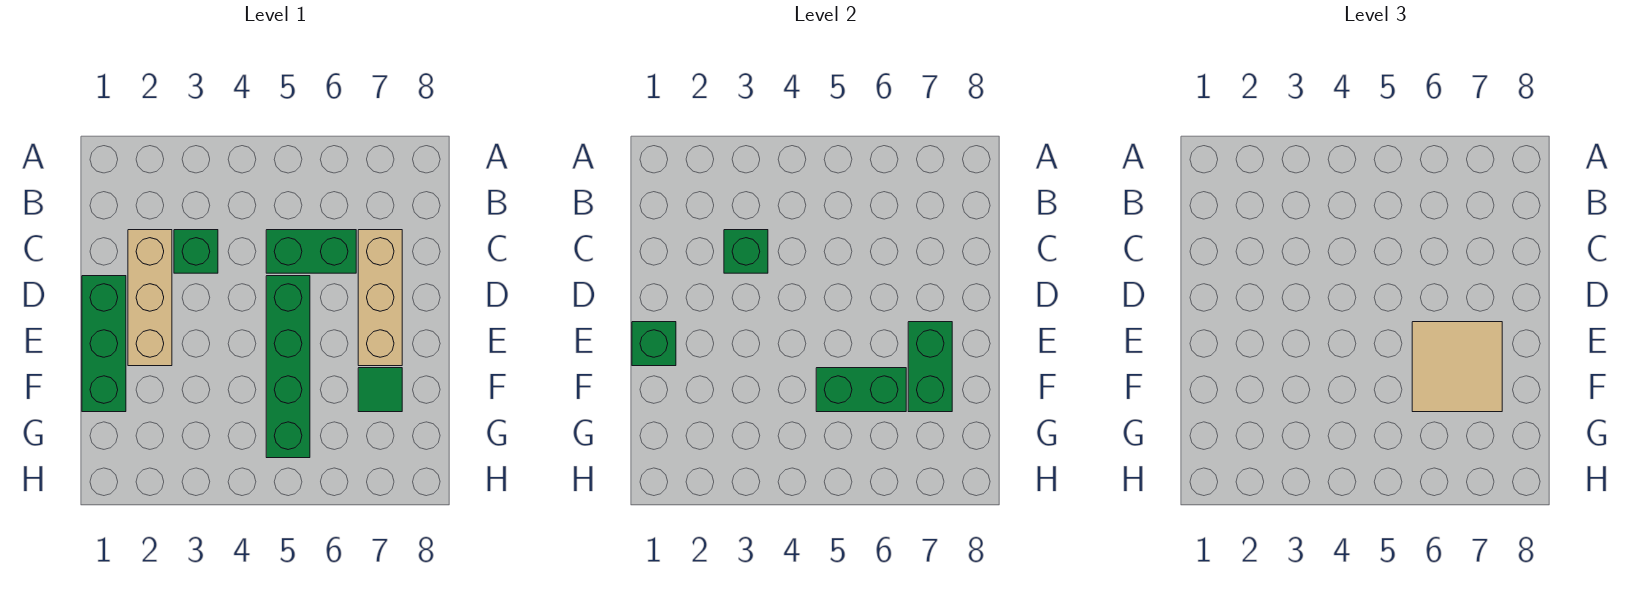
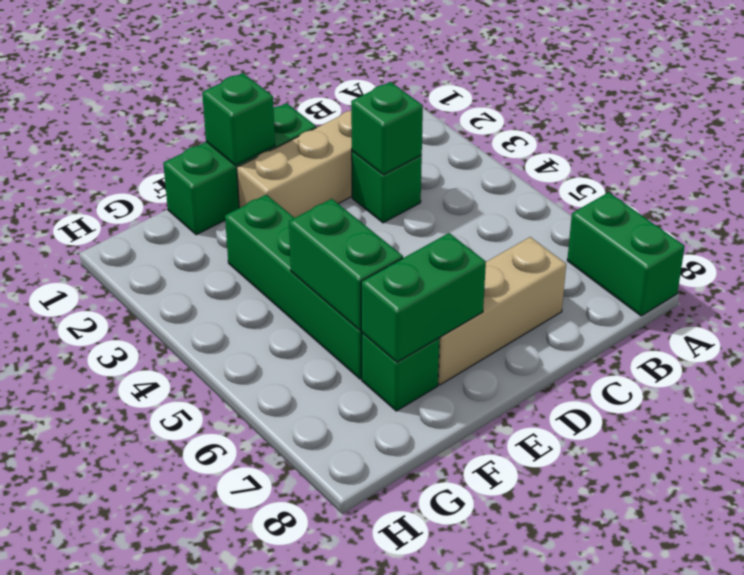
green brick C5:C6 level 1 -> green brick A7:A8 level 1
green brick D5:G5 level 1 -> green brick F3:F6 level 1
tan tile E6:F7 level 3 -> none
green tile F7 level 1 -> green brick F7 level 1

